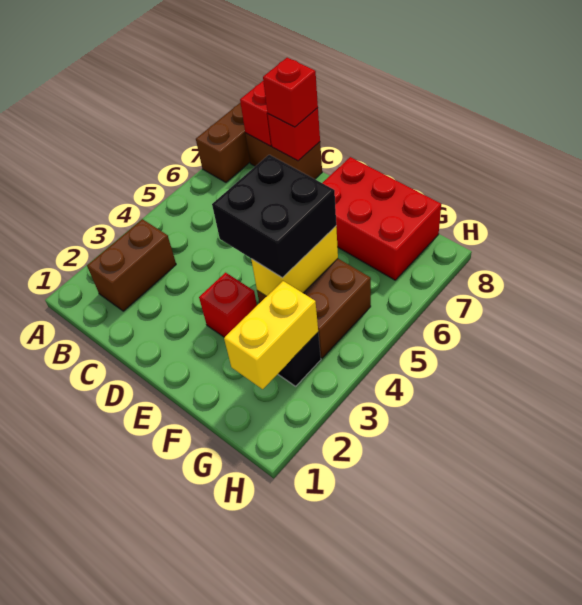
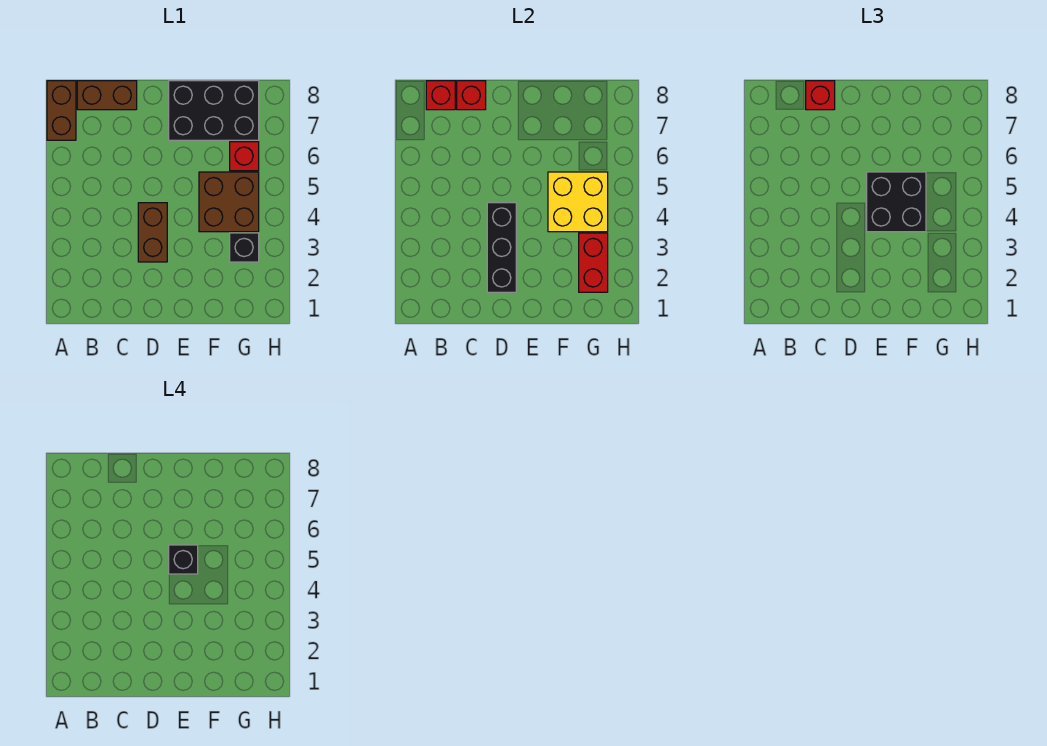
brown brick B2:B3 level 1 -> brown brick D3:D4 level 1
none -> black brick D2:D4 level 2
red brick E3 level 1 -> red brick G6 level 1
none -> black brick E5 level 4
red brick E7:G8 level 1 -> black brick E7:G8 level 1
yellow brick F4:F5 level 2 -> yellow brick F4:G5 level 2
yellow brick G2:G3 level 2 -> red brick G2:G3 level 2

